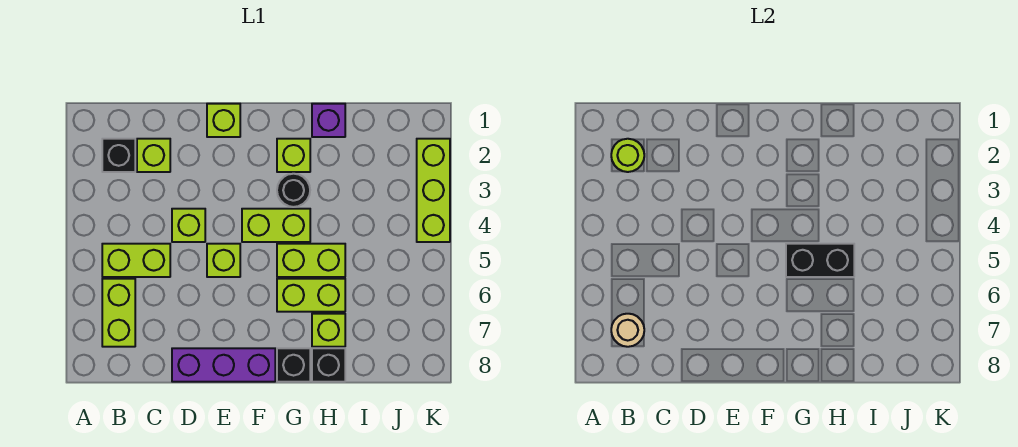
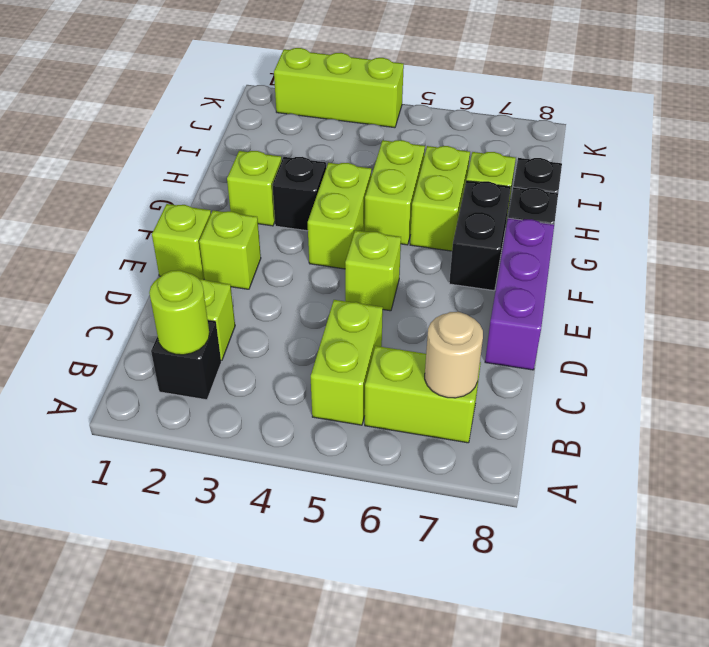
lime brick D4 level 1 -> lime brick E2 level 1
black round brick G3 level 1 -> black brick G3 level 1
black brick G5:H5 level 2 -> black brick F7:G7 level 1
purple brick H1 level 1 -> none

